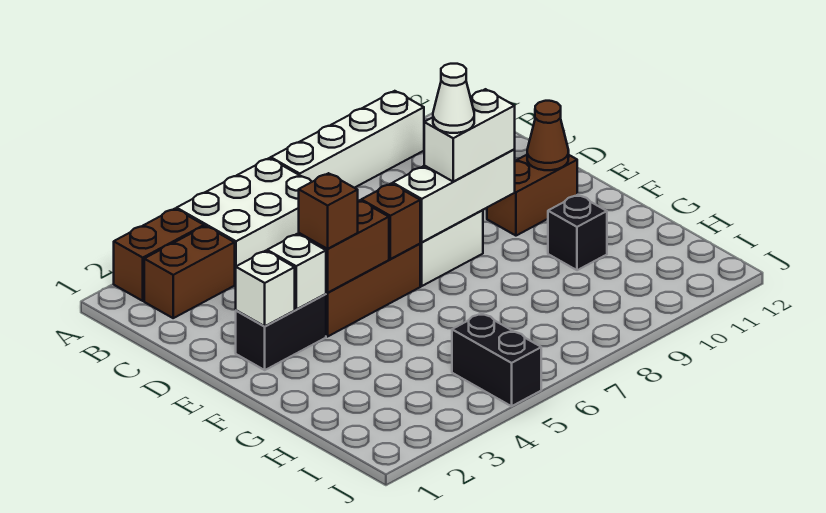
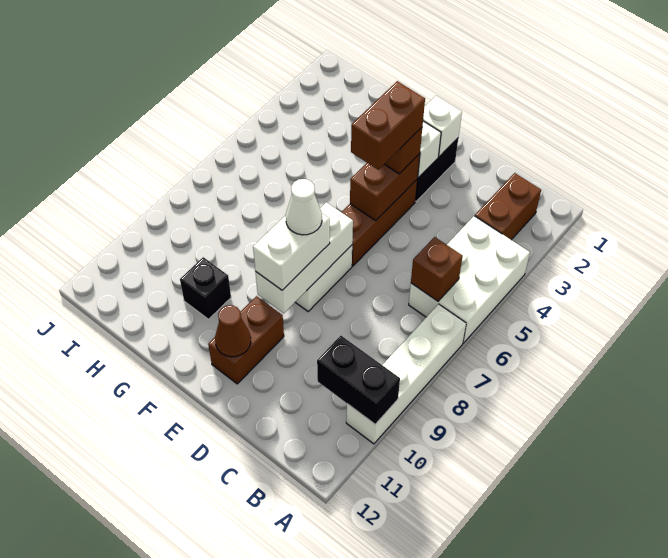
brown brick A2:A3 level 1 -> brown brick E4:E5 level 4
brown brick E6 level 2 -> brown brick B6 level 2
black brick I5:J5 level 1 -> black brick A10:B10 level 2

